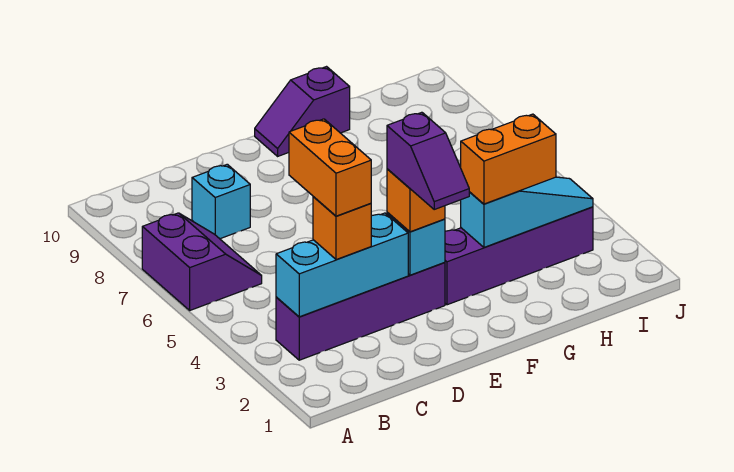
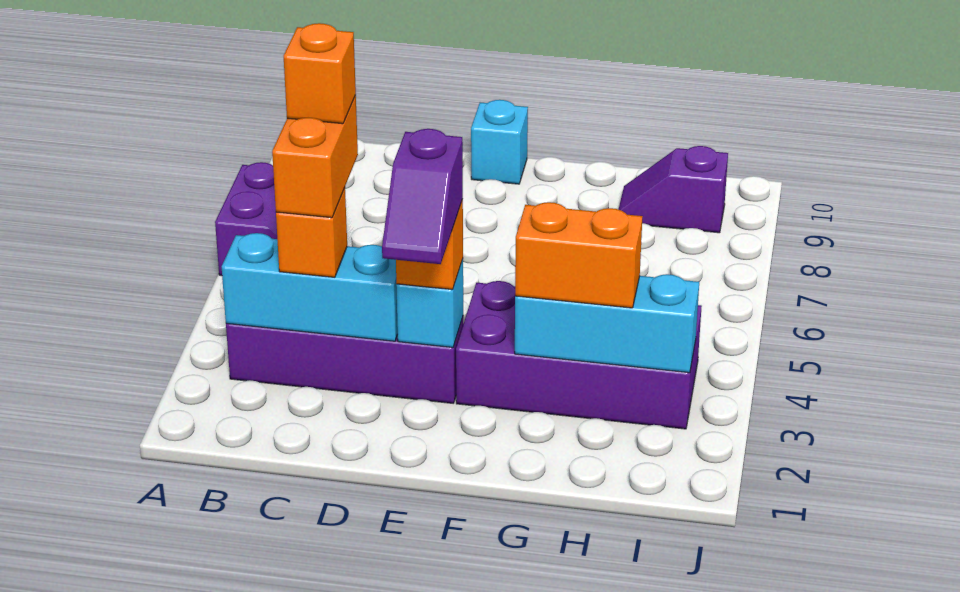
none -> orange brick C4 level 5
cyan brick C8 level 1 -> cyan brick E10 level 1
purple brick F3:I3 level 1 -> purple brick F3:I4 level 1
purple slope F10:G10 level 1 top G -> purple slope H9:I9 level 1 top I
cyan slope G3:I3 level 2 top G -> cyan brick G3:I3 level 2

